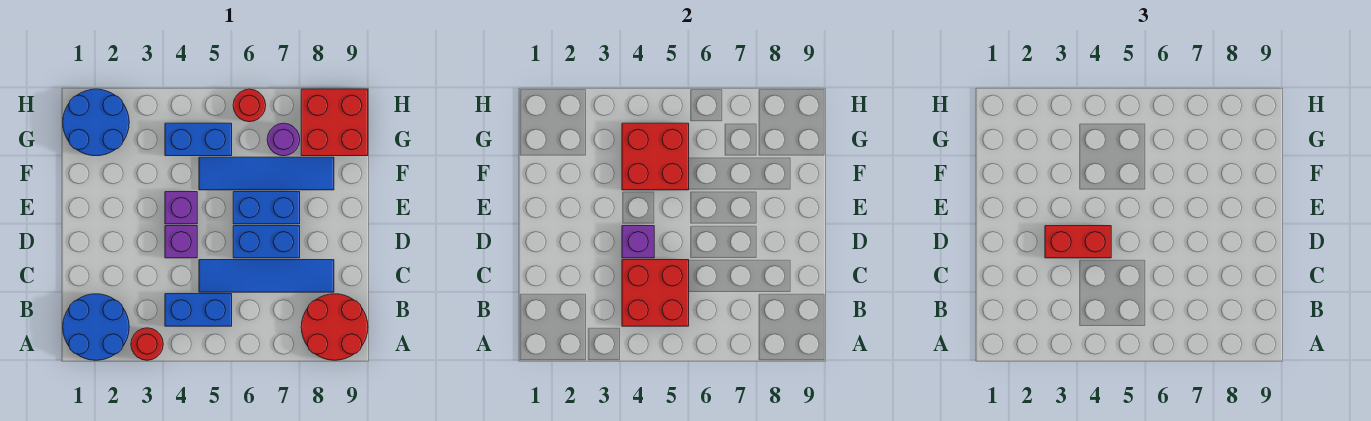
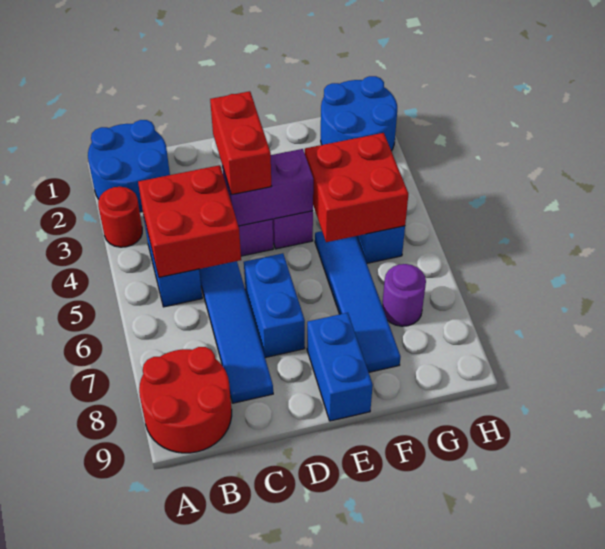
purple brick D4 level 2 -> purple brick D4:E4 level 2
blue brick E6:E7 level 1 -> blue brick E8:E9 level 1
red brick G8:H9 level 1 -> none
red round brick H6 level 1 -> none

